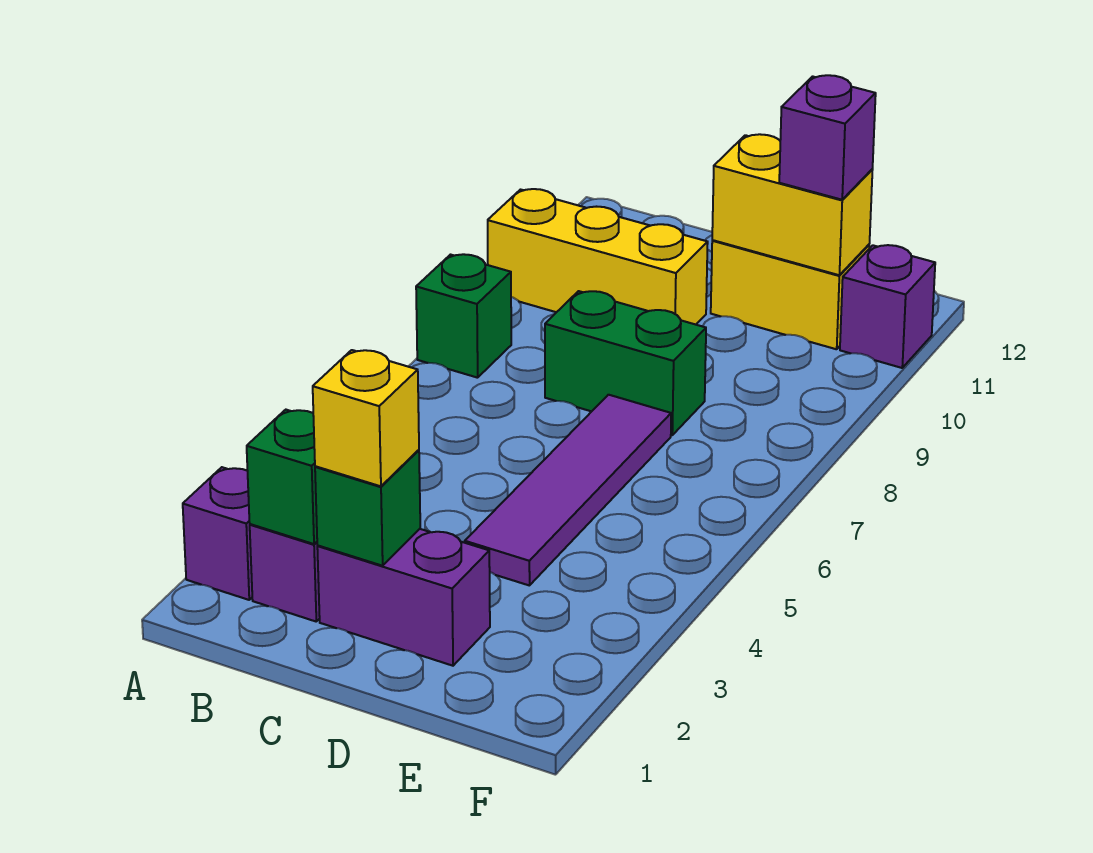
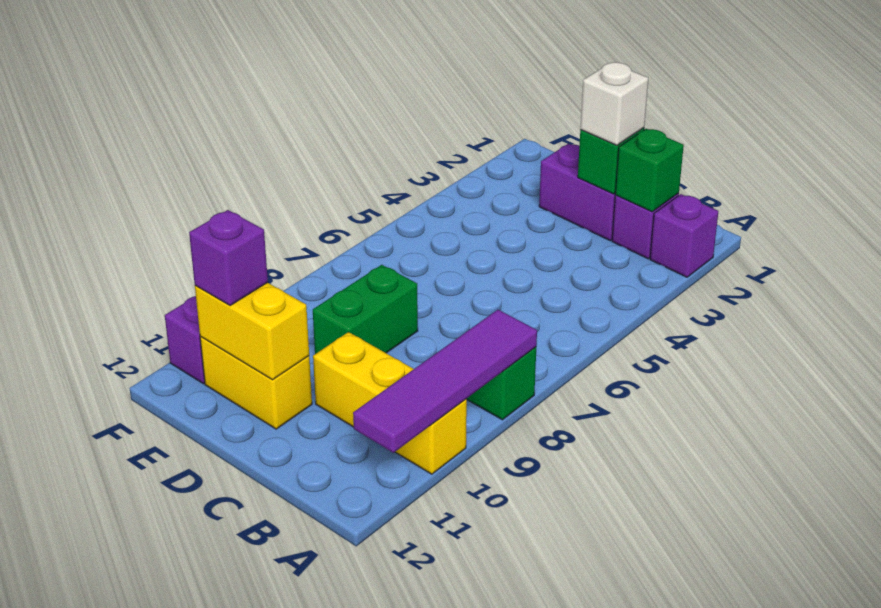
yellow brick C2 level 3 -> white brick C2 level 3
green brick C8:D8 level 1 -> green brick D8:D9 level 1
purple tile D4:D7 level 1 -> purple tile A8:A11 level 2

